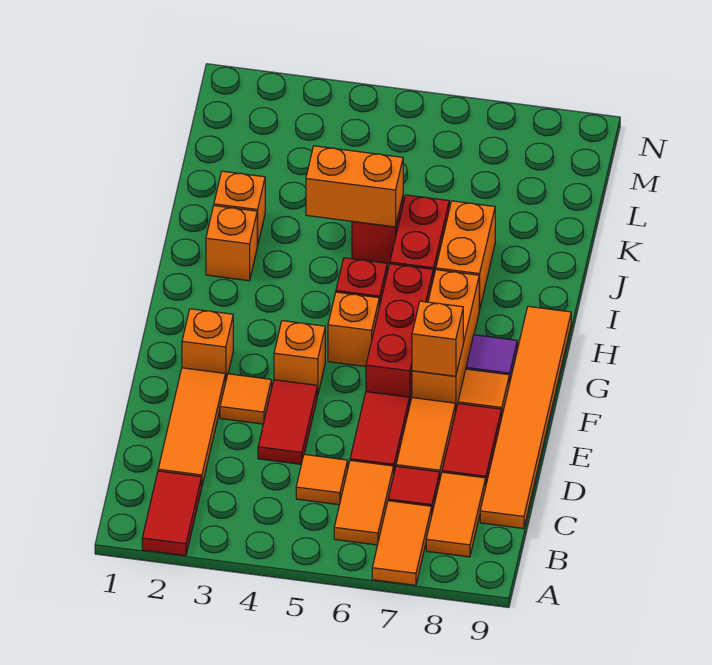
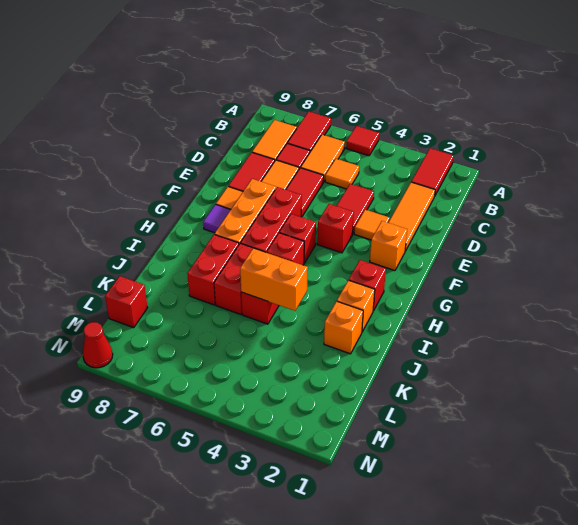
none -> red tile A5 level 1
orange tile A7:B7 level 1 -> red tile A7:B7 level 1
orange tile C9:H9 level 1 -> none
orange brick F4 level 1 -> red brick F4 level 1
orange brick F7 level 2 -> none
orange brick G5 level 1 -> red brick G5 level 1
none -> red brick H2 level 1
orange brick I7:J7 level 1 -> red brick I7:J7 level 1
none -> red brick L9 level 1
none -> red cone N9 level 1

